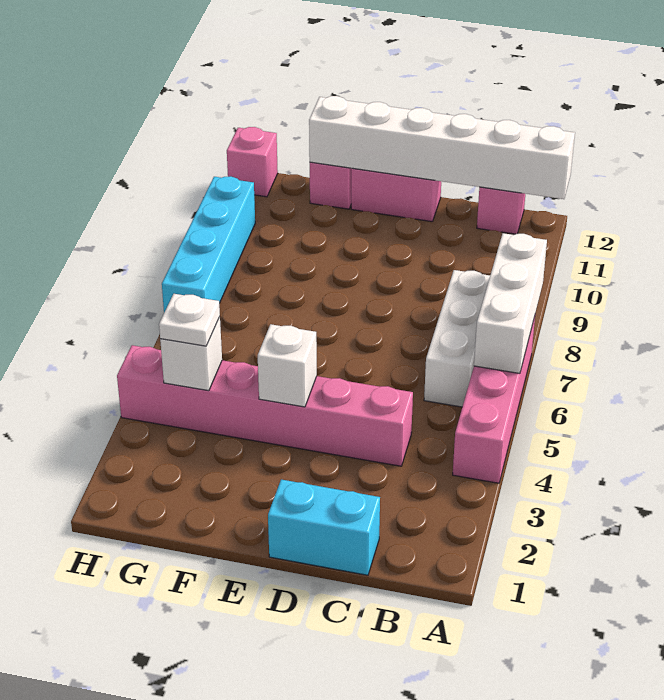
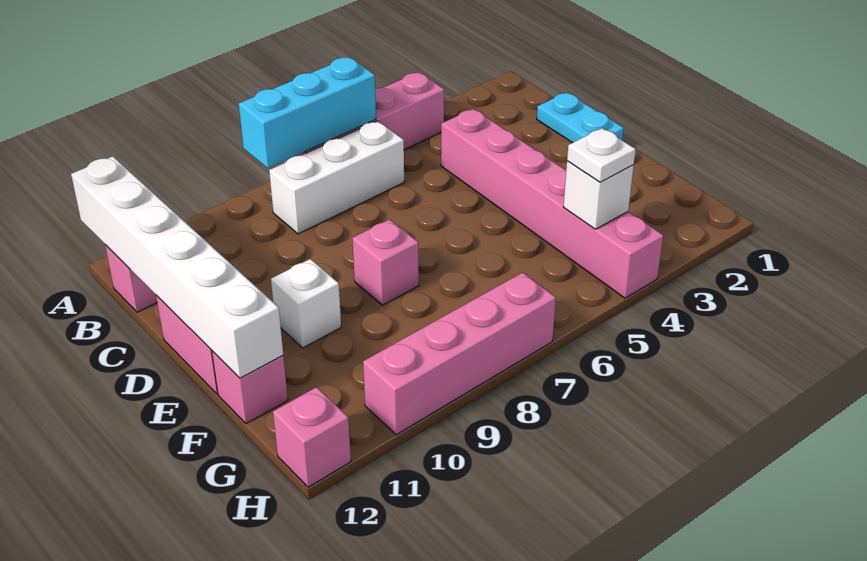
white brick A6:A8 level 2 -> cyan brick A6:A8 level 2
cyan brick C1:D1 level 1 -> cyan plate C1:D1 level 1
white brick E4 level 2 -> white brick E10 level 1
none -> pink brick E8 level 1
cyan brick H7:H10 level 1 -> pink brick H7:H10 level 1

